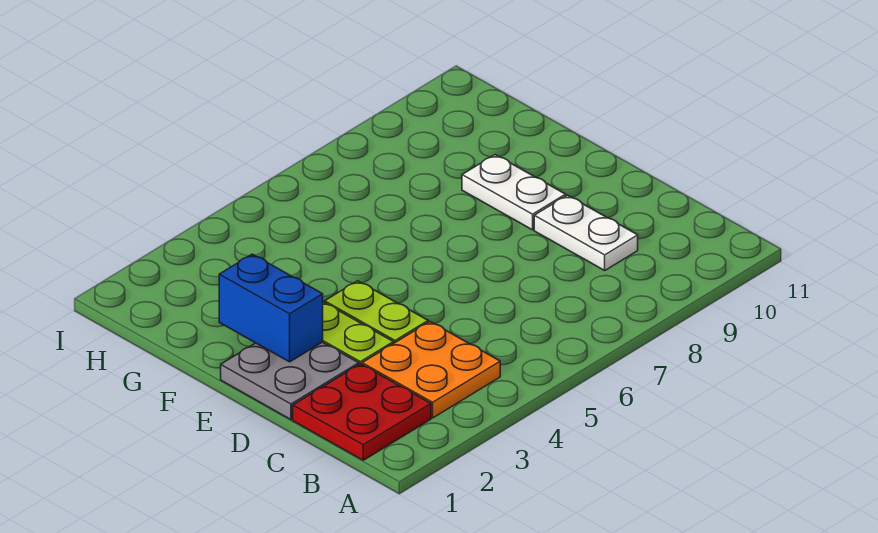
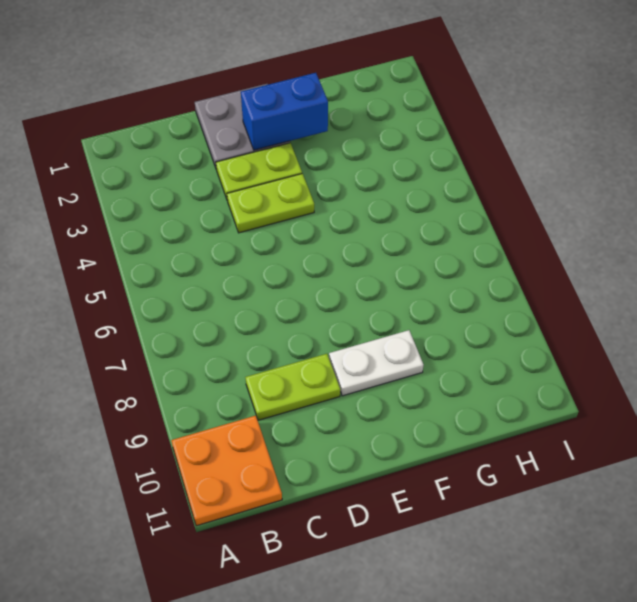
red plate B1:C2 level 1 -> none
orange plate B3:C4 level 1 -> orange plate A10:B11 level 1
white plate C9:D9 level 1 -> lime plate C9:D9 level 1

